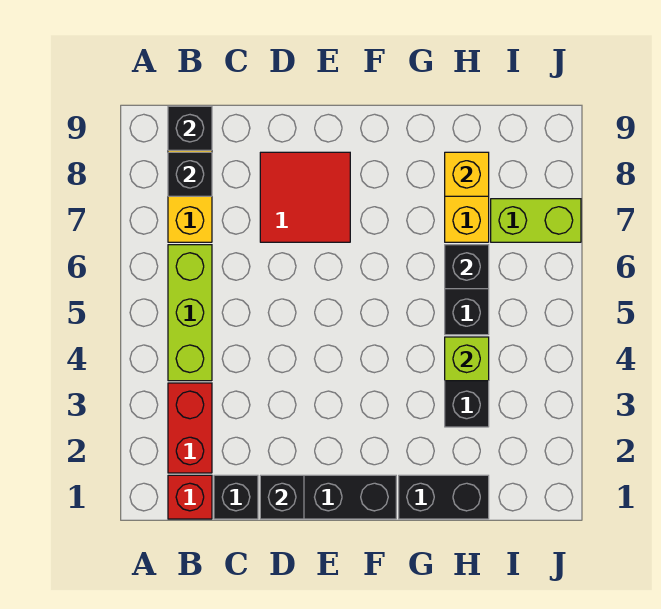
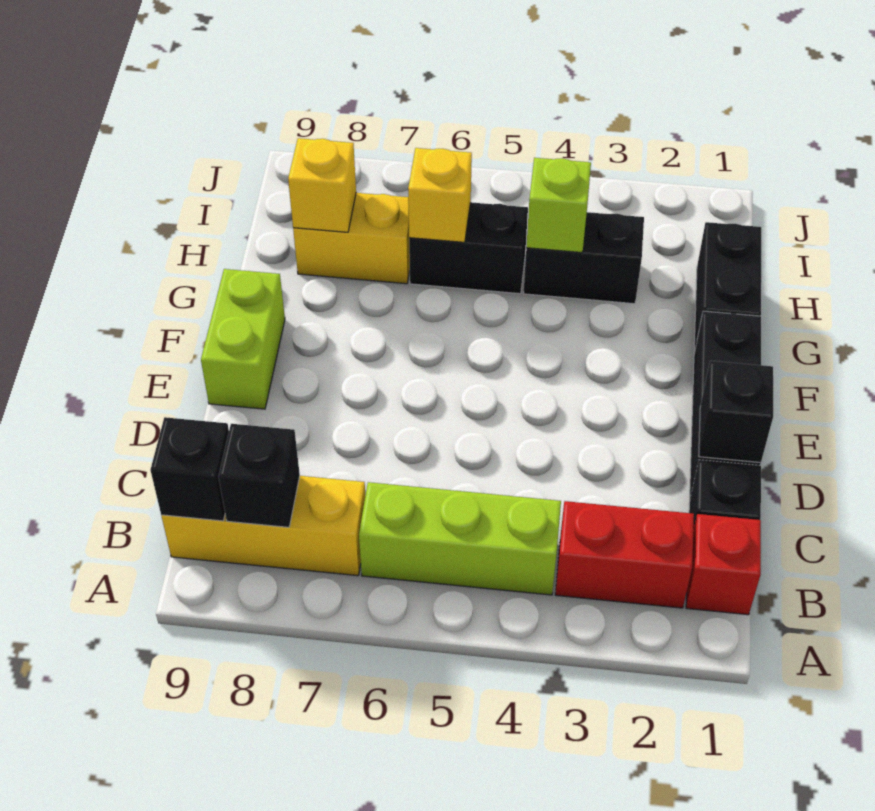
red tile D7:E8 level 1 -> none
black brick H6 level 2 -> yellow brick H6 level 2
lime brick I7:J7 level 1 -> lime brick E9:F9 level 1

